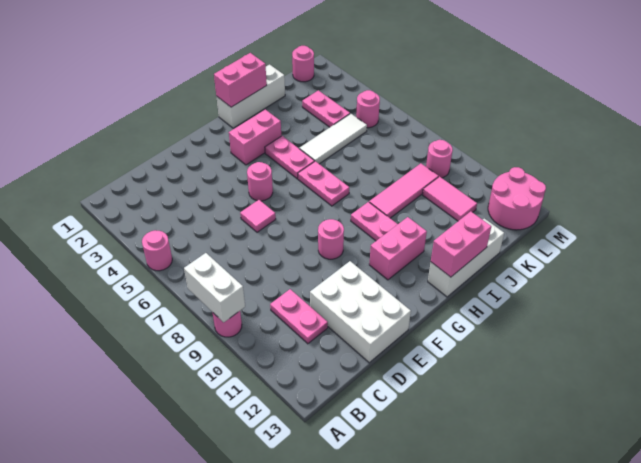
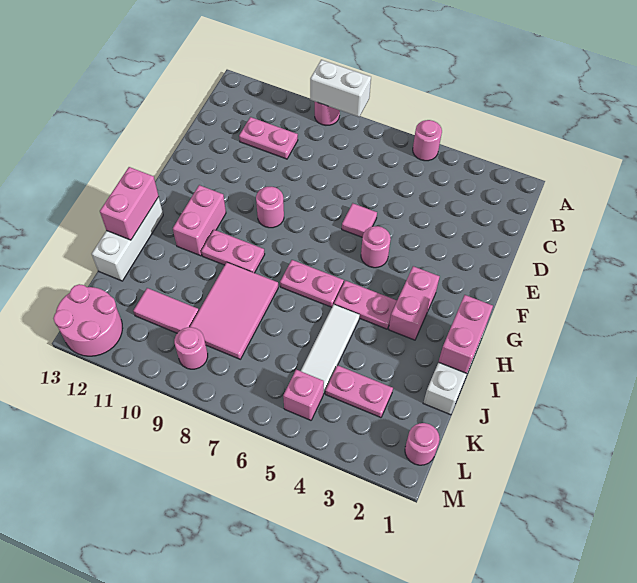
white brick D11:E13 level 1 -> none
pink tile I9:K9 level 1 -> pink tile I8:K9 level 1
pink round brick L5 level 1 -> pink brick L5 level 1

